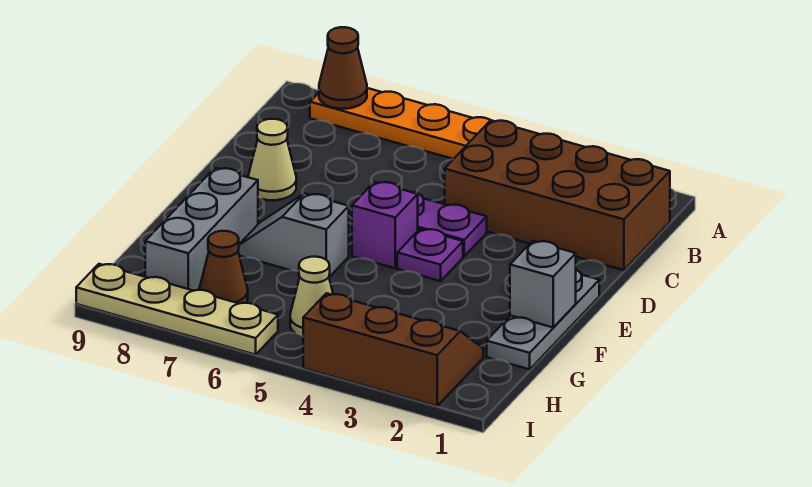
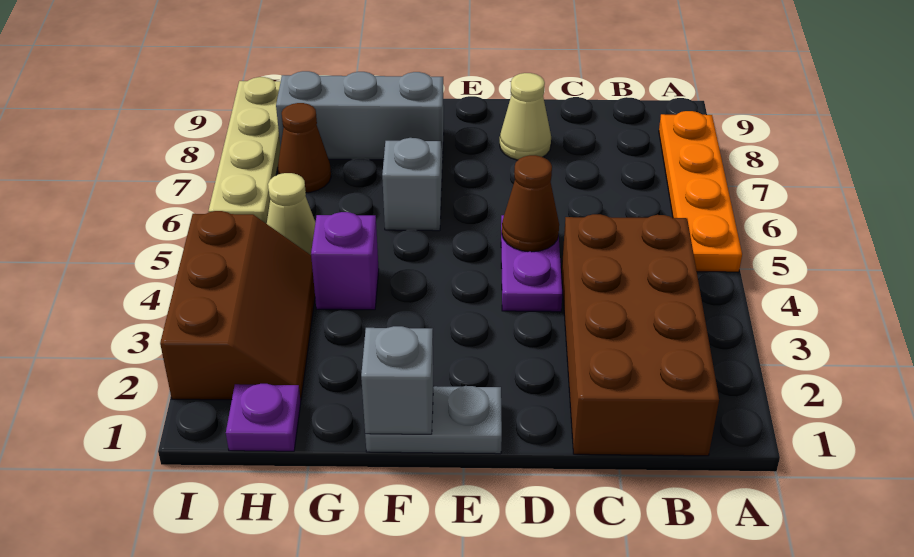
brown cone A8 level 2 -> brown cone D5 level 2
grey plate E1:G1 level 1 -> grey plate E1:F1 level 1
purple plate E4 level 1 -> purple plate H1 level 1
purple brick E5 level 1 -> purple brick G4 level 1

